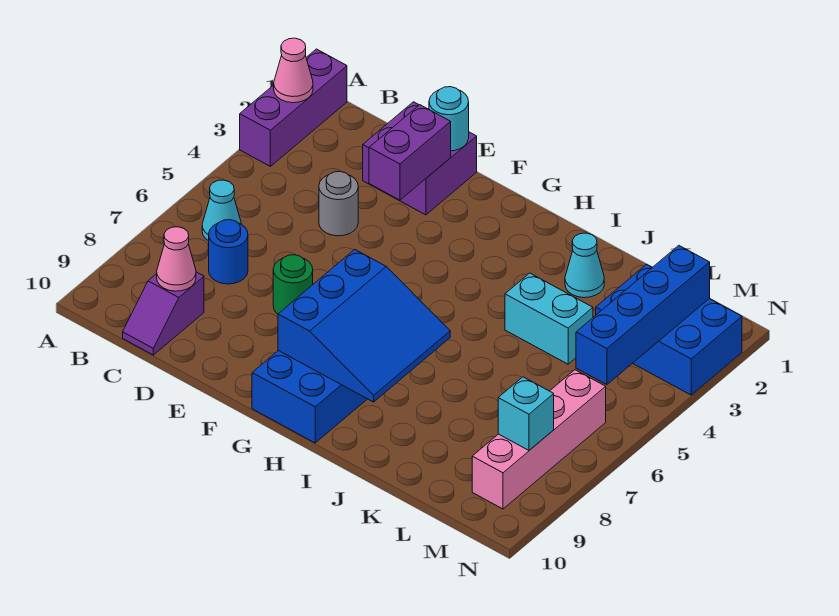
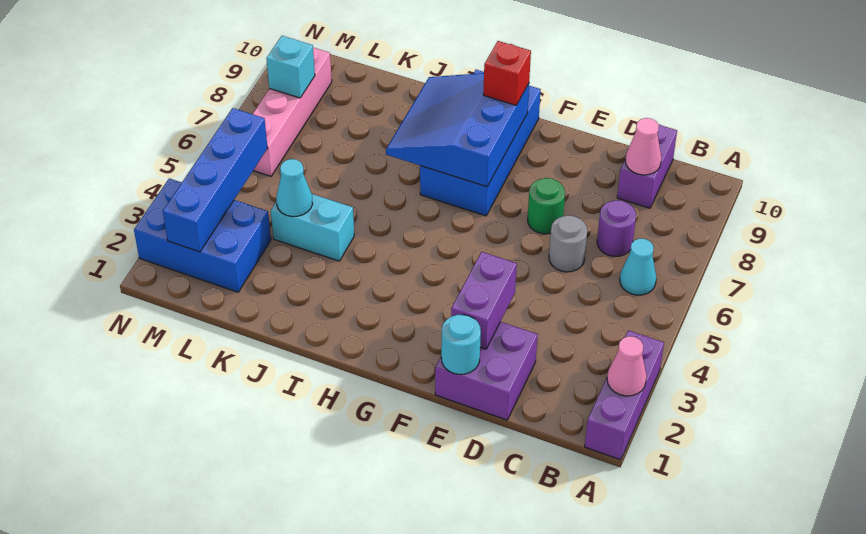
blue round brick C7 level 1 -> purple round brick C7 level 1
purple slope C9:C10 level 1 top 9 -> purple brick C9:C10 level 1
grey round brick D4 level 1 -> grey round brick D6 level 1
none -> red brick G9 level 3
cyan cone J2 level 1 -> cyan cone K4 level 2

